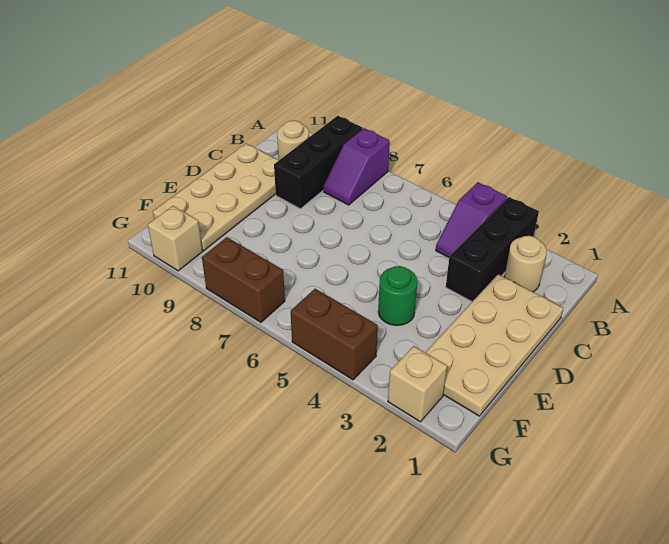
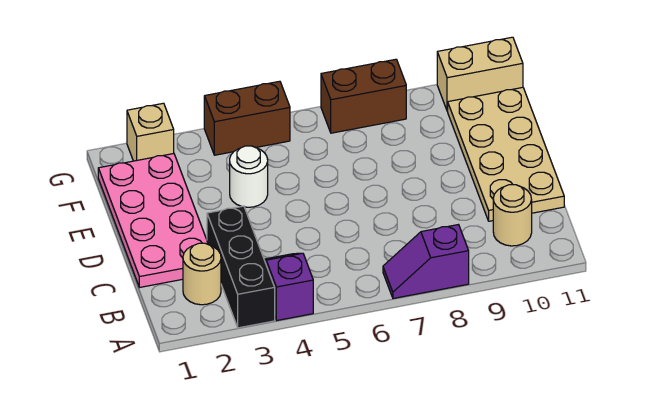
purple slope A8:B8 level 1 top A -> purple slope A7:A8 level 1 top 8
black brick A9:C9 level 1 -> none
tan plate C1:F2 level 1 -> pink plate C1:F2 level 1
green round brick E4 level 1 -> white round brick E4 level 1
tan brick G10 level 1 -> tan brick G10:G11 level 1

